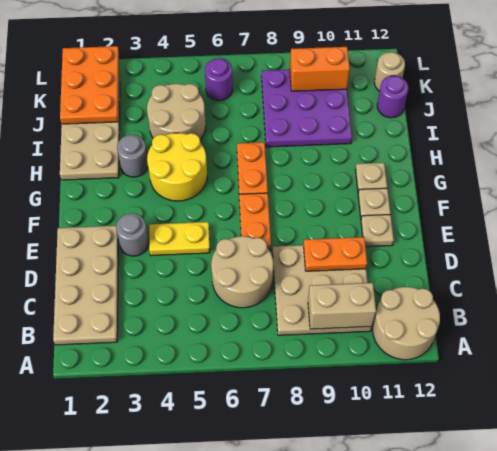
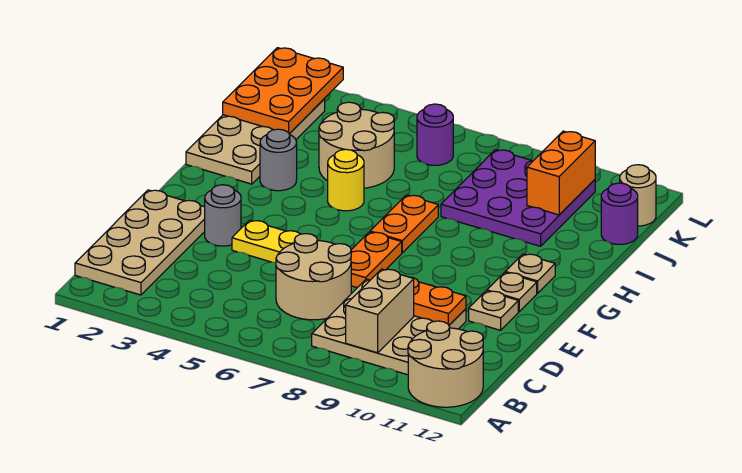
tan brick B9:B10 level 2 -> tan brick B9:C9 level 2
yellow round brick G4:H5 level 1 -> yellow round brick H5 level 1
orange brick K9:K10 level 2 -> orange brick J10:K10 level 2

